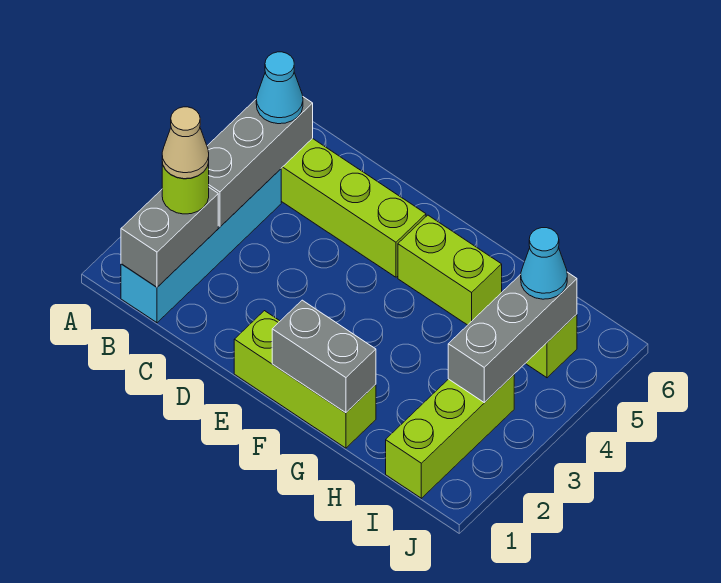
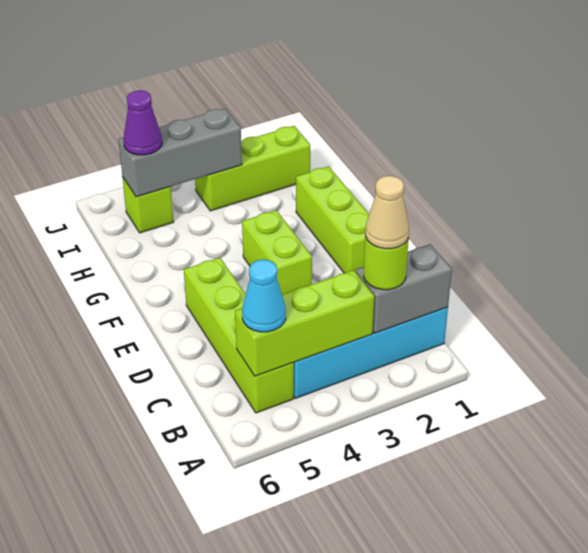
grey brick B3:B5 level 2 -> lime brick B3:B5 level 2
grey brick F1:G1 level 2 -> none
lime brick F5:G5 level 1 -> lime brick E3:F3 level 1
cyan cone I5 level 3 -> purple cone I5 level 3

